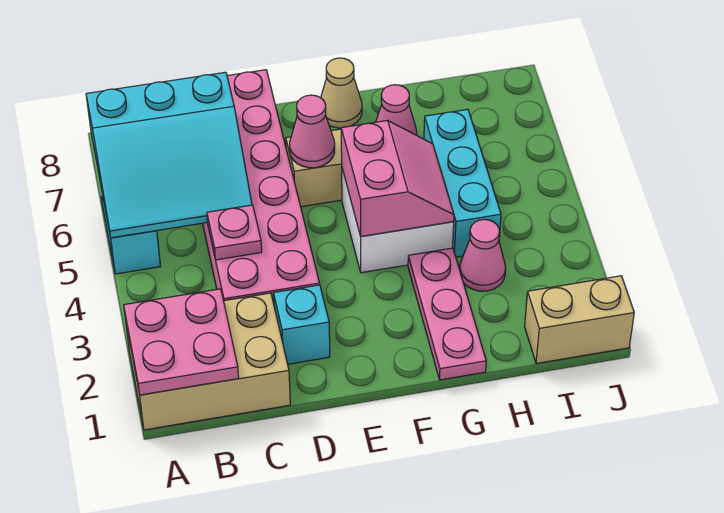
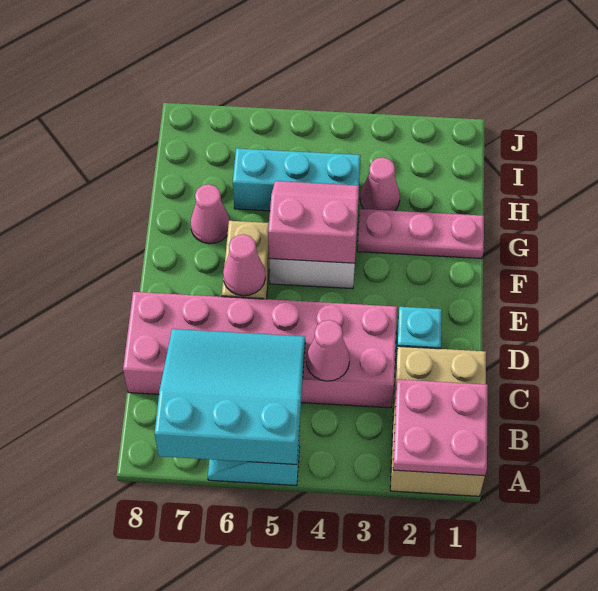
cyan slope A5:C7 level 2 top 7 -> cyan slope A5:C7 level 2 top A
pink plate C4 level 2 -> pink cone C4 level 2
tan cone F8 level 1 -> none
tan brick I1:J1 level 1 -> none

